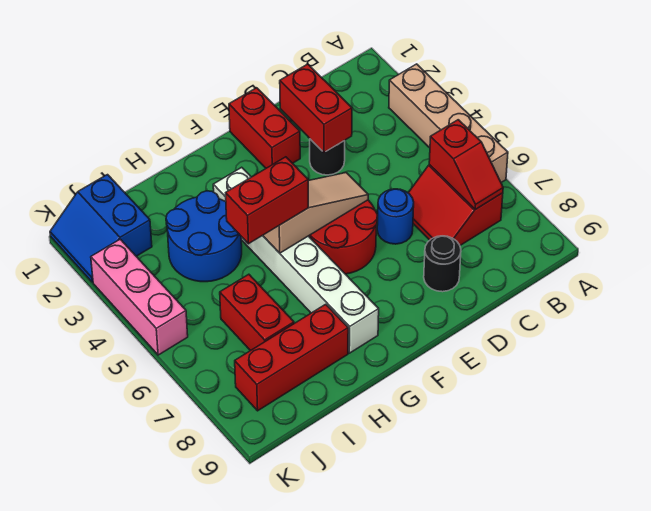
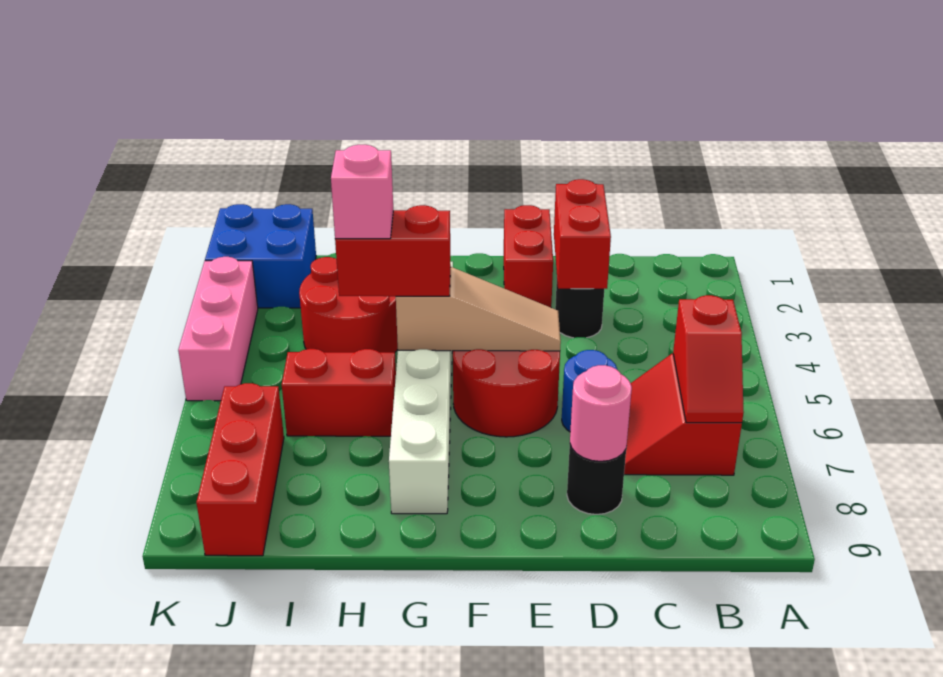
tan brick A3:A6 level 1 -> none
none -> pink round brick D8 level 2
blue round brick H3:I4 level 1 -> red round brick H3:I4 level 1
none -> pink brick H5 level 4
red brick H8:J8 level 1 -> red brick J7:J9 level 1
red brick I6:I7 level 1 -> red brick H6:I6 level 1
blue slope J1:K2 level 1 top J -> blue brick J1:K2 level 1

